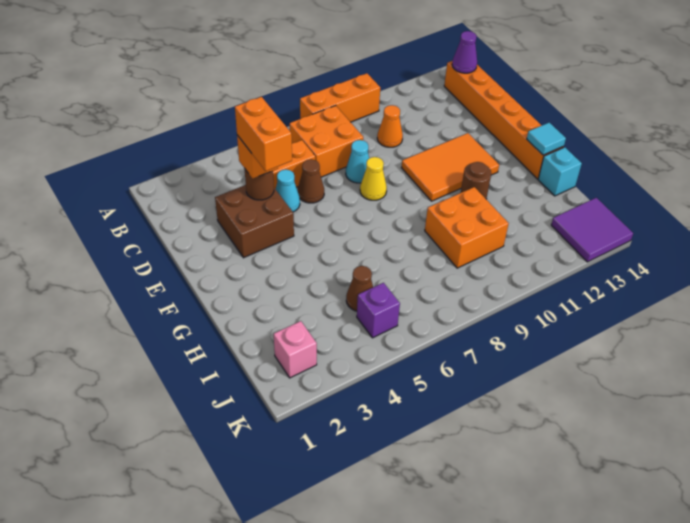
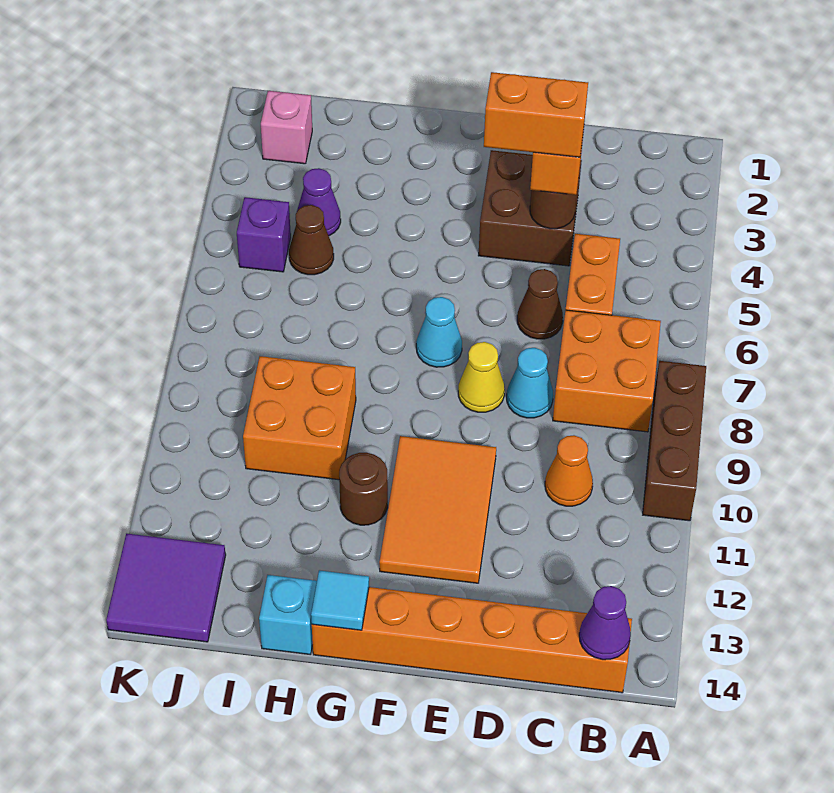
orange brick A8:A10 level 1 -> brown brick A8:A10 level 1
cyan cone D5 level 1 -> cyan cone F7 level 1
none -> purple cone I4 level 1

